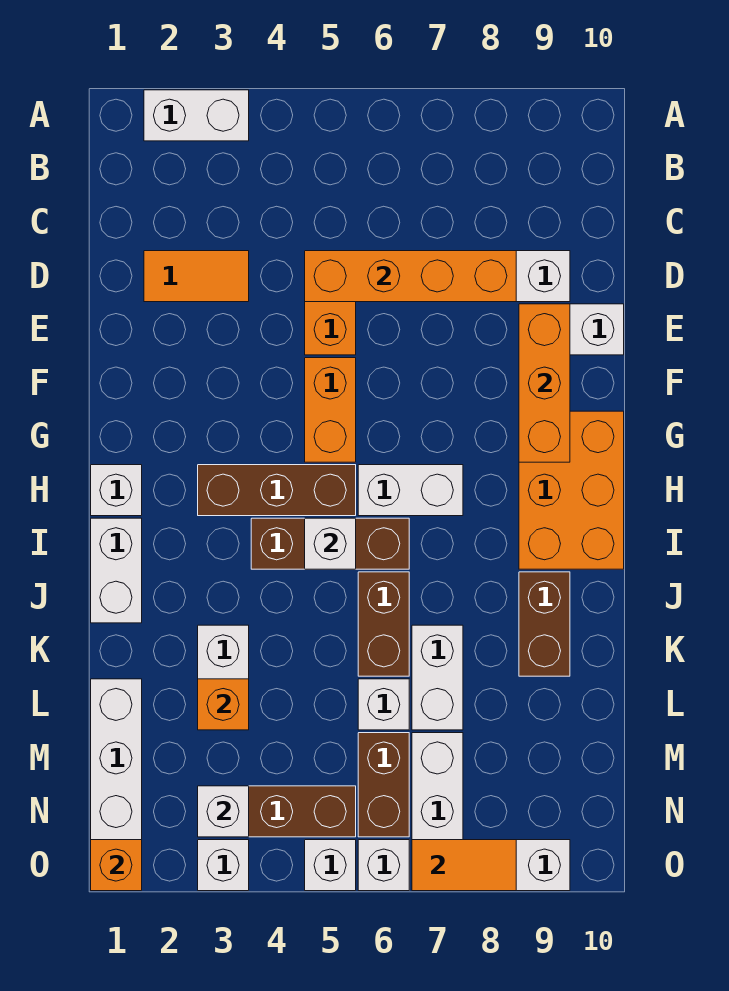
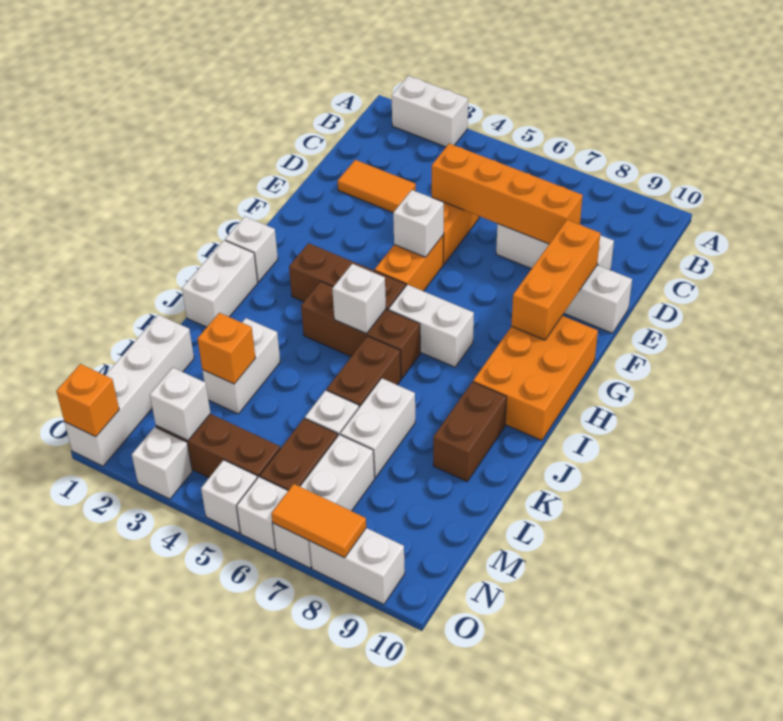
none -> white brick F5 level 2

